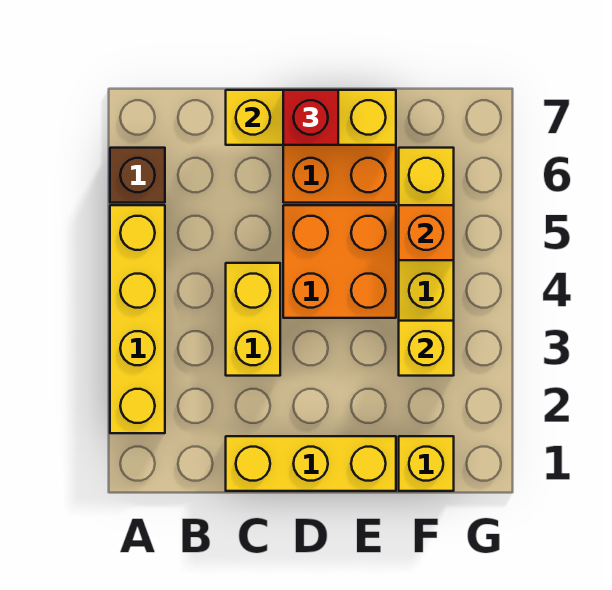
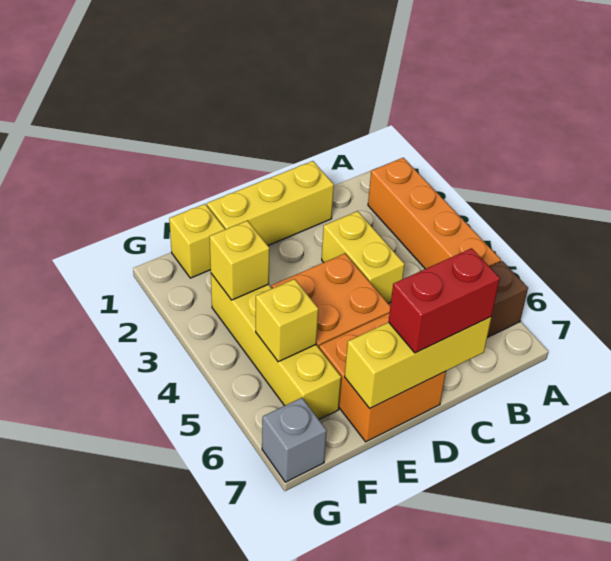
yellow brick A2:A5 level 1 -> orange brick A2:A5 level 1
red brick D7 level 3 -> red brick C7:D7 level 3
orange brick F5 level 2 -> yellow brick F5 level 2
none -> grey brick G7 level 1

